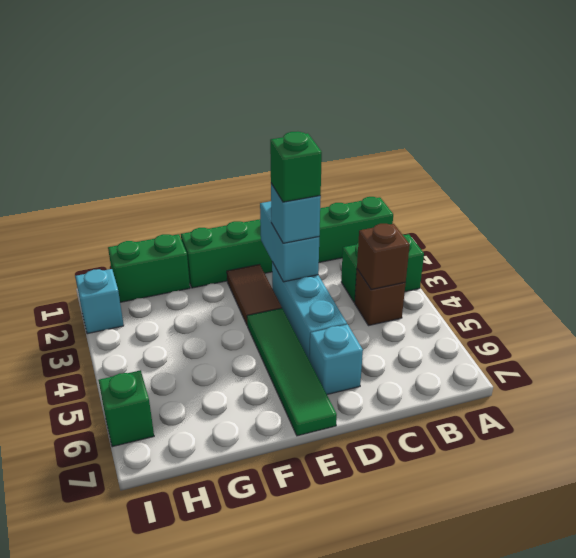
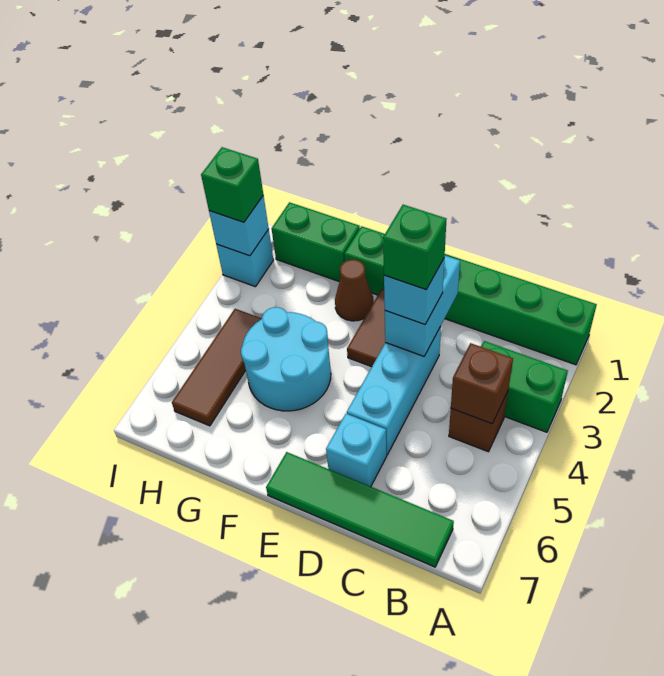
green tile E4:E7 level 1 -> green tile B7:E7 level 1
none -> brown cone F2 level 1
none -> cyan round brick F4:G5 level 1
none -> brown tile H4:H6 level 1
none -> cyan brick I2 level 2
green brick I6 level 1 -> green brick I2 level 3

